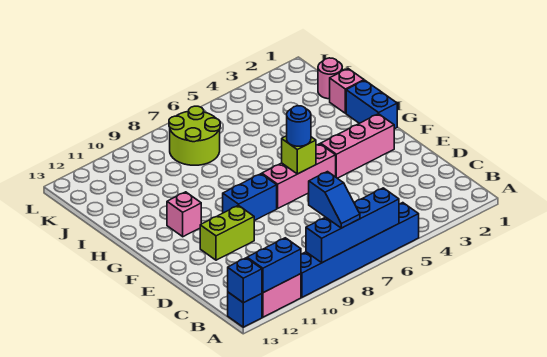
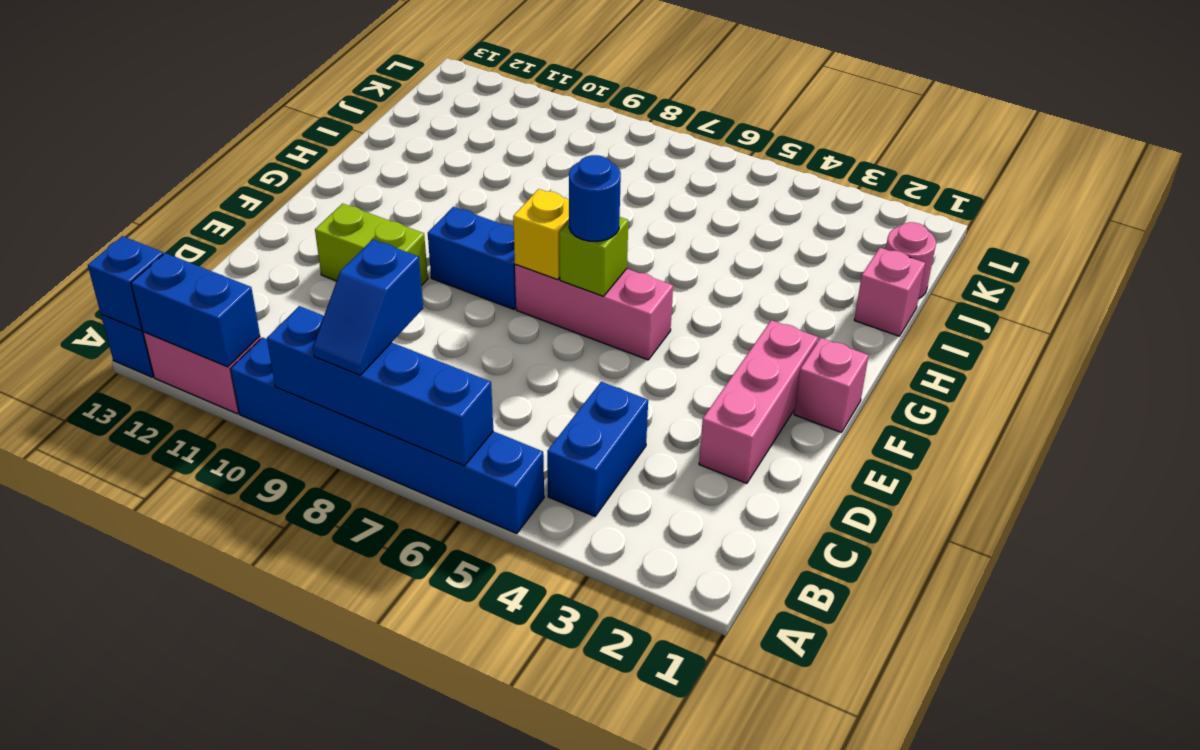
pink brick F2:F4 level 1 -> pink brick D2:F2 level 1
none -> yellow brick F7 level 2
blue brick G1:H1 level 1 -> blue brick B4:C4 level 1
pink brick G11 level 1 -> pink brick F1 level 1
lime round brick J7:K8 level 1 -> none

